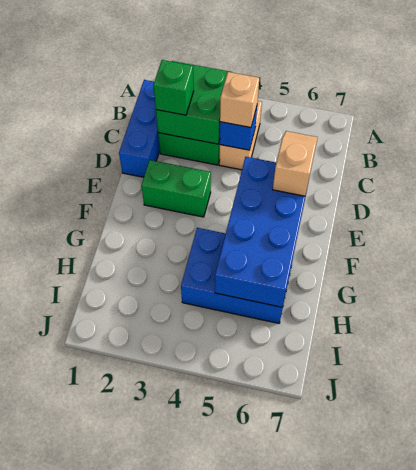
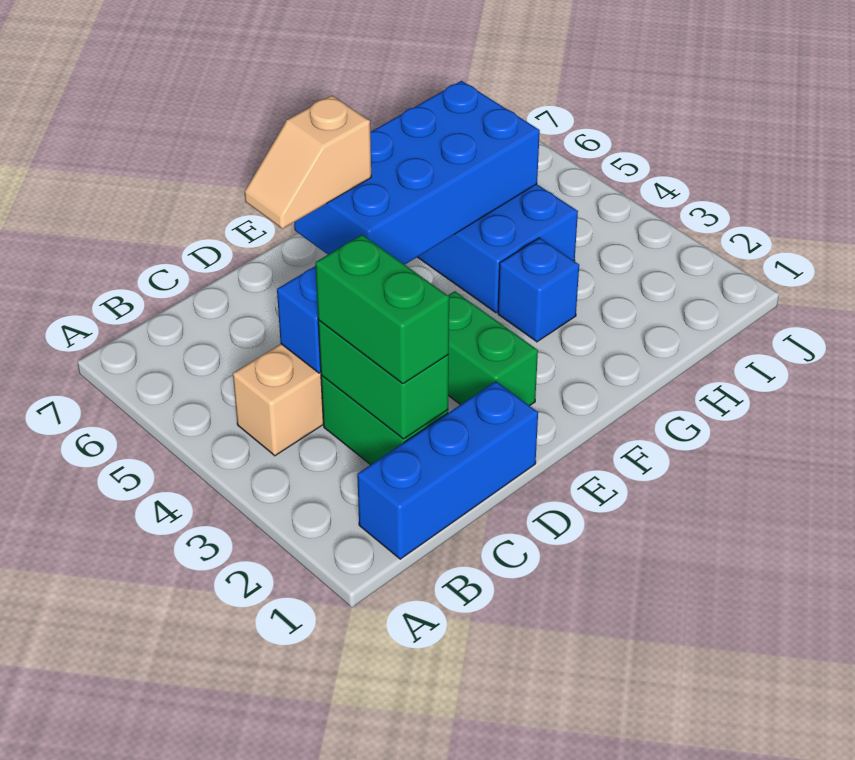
green brick B2:C3 level 2 -> green brick C2:C3 level 2
green brick C2 level 3 -> green brick C2:C3 level 3
tan brick C4 level 3 -> none
none -> blue brick G3 level 1

